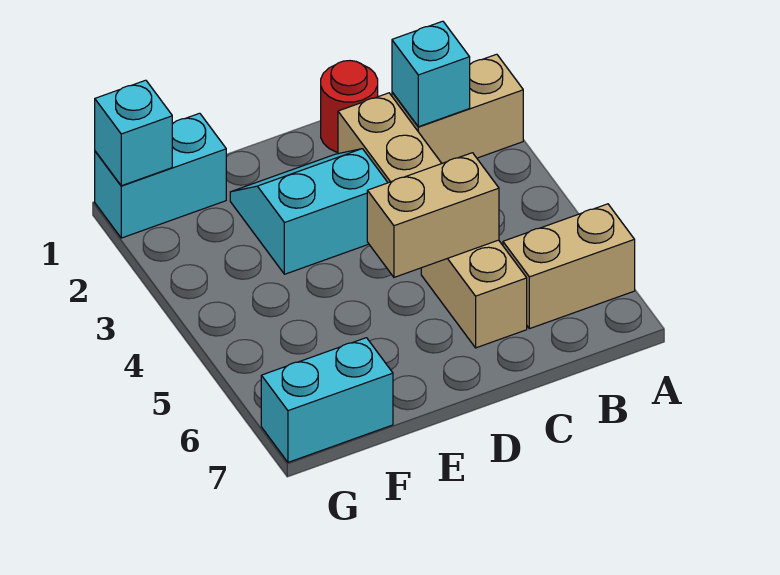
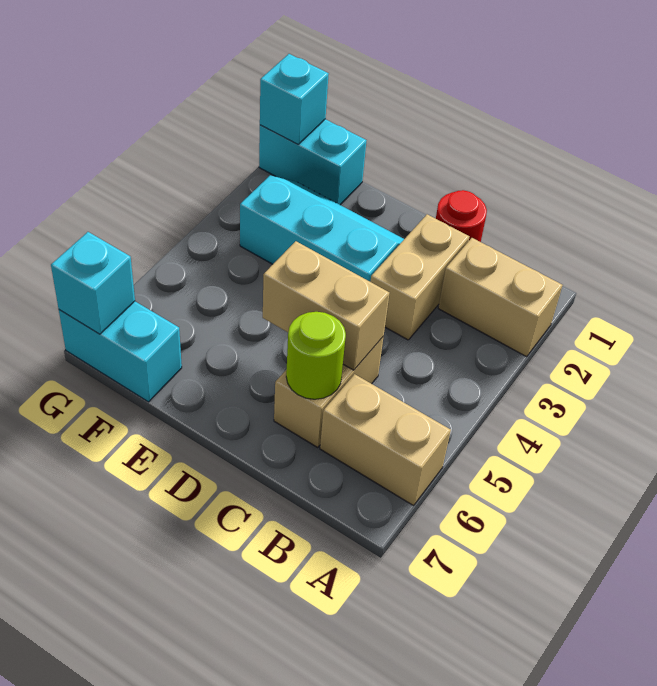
cyan brick B2 level 2 -> cyan brick G7 level 2
none -> lime round brick C6 level 2
cyan slope D2:E3 level 1 top 3 -> cyan slope D2:F3 level 1 top 3

